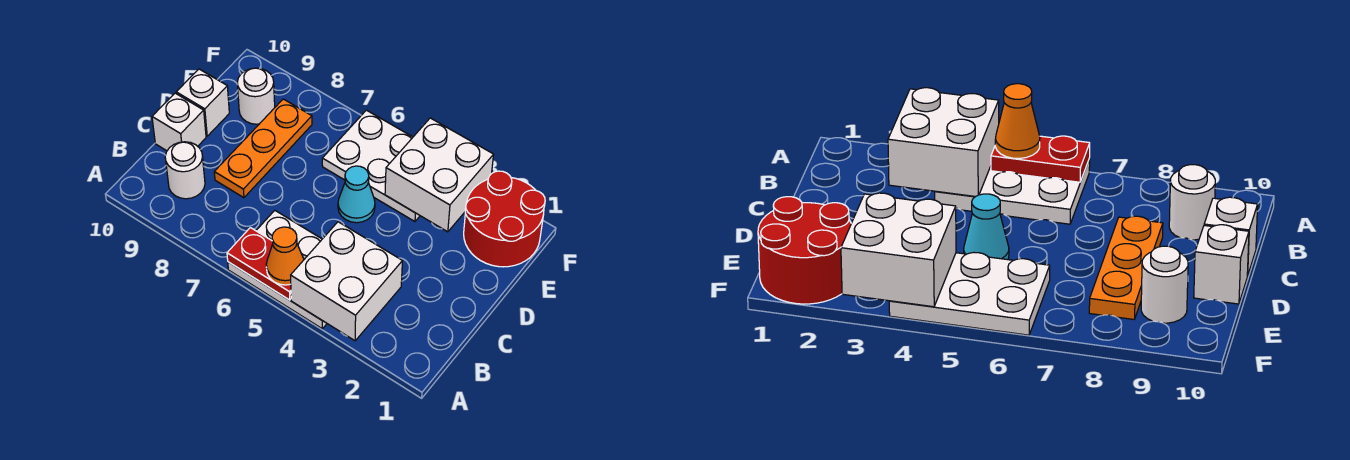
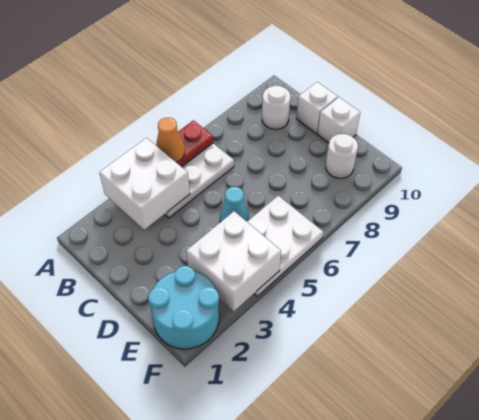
orange plate C8:E8 level 1 -> none
red round brick E1:F2 level 1 -> cyan round brick E1:F2 level 1

